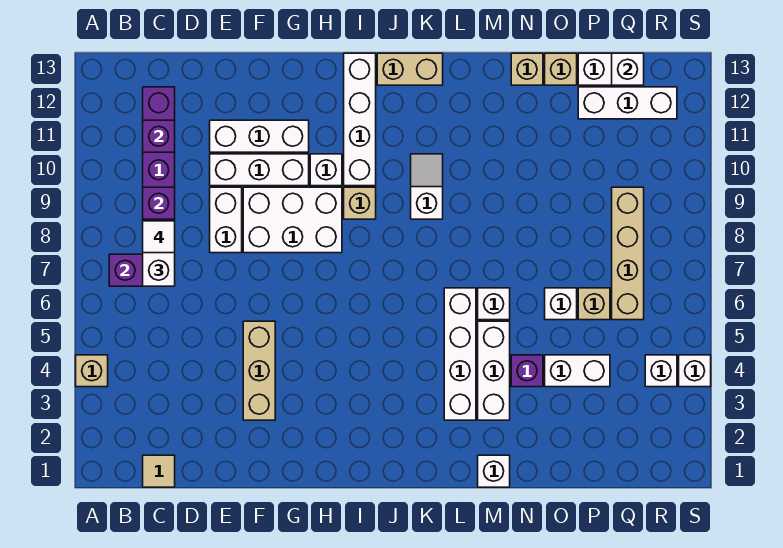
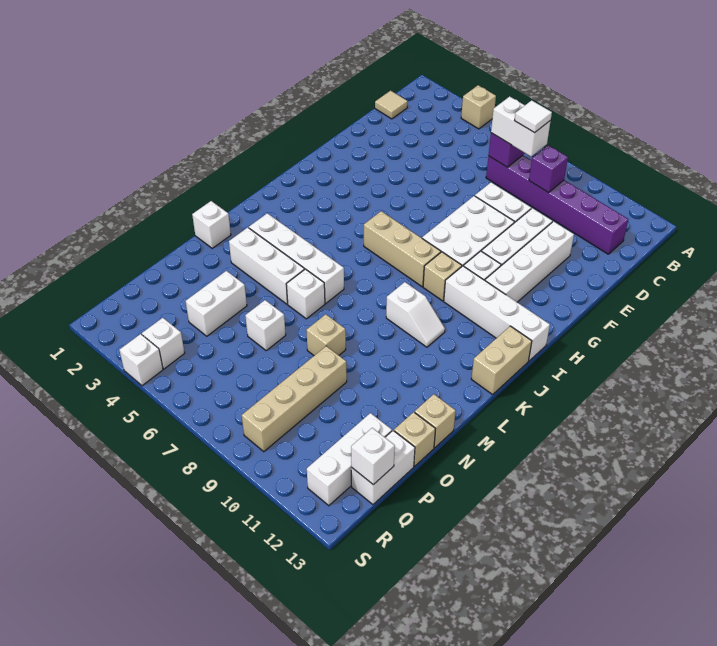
purple brick C11 level 2 -> none
white brick E11:G11 level 1 -> white brick E11:H11 level 1
tan brick F3:F5 level 1 -> tan brick I6:I8 level 1
purple brick N4 level 1 -> none
tan brick P6 level 1 -> tan brick N8 level 1
tan brick Q6:Q9 level 1 -> tan brick O9:R9 level 1

